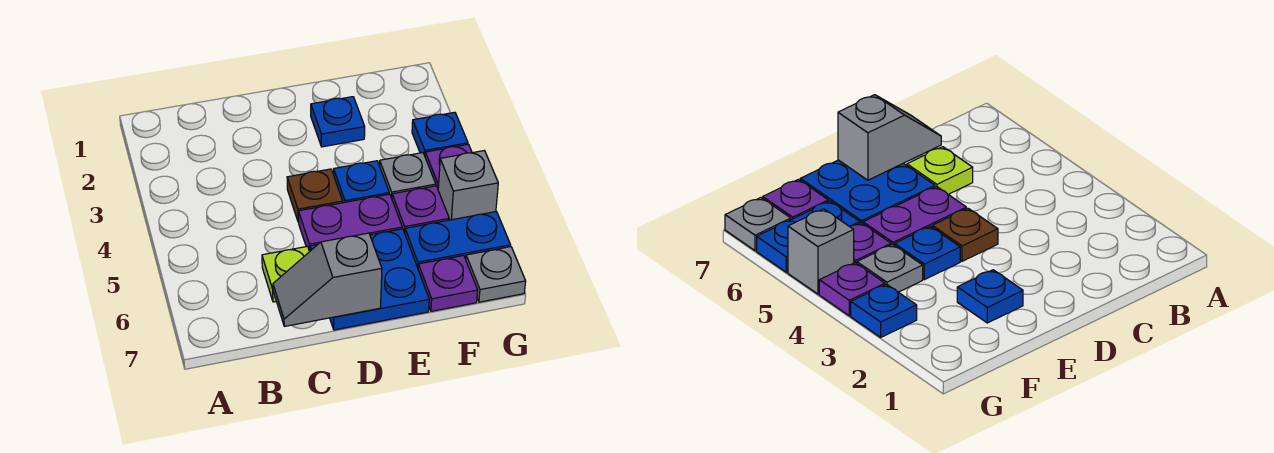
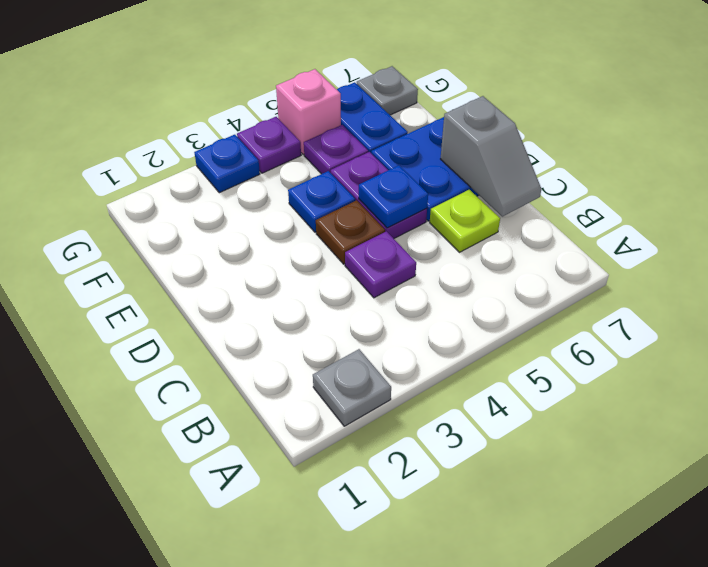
blue plate E2 level 1 -> blue plate D5 level 2
grey plate F4 level 1 -> grey plate A2 level 1
purple plate F7 level 1 -> purple plate C4 level 1
grey brick G5 level 1 -> pink brick G5 level 1

